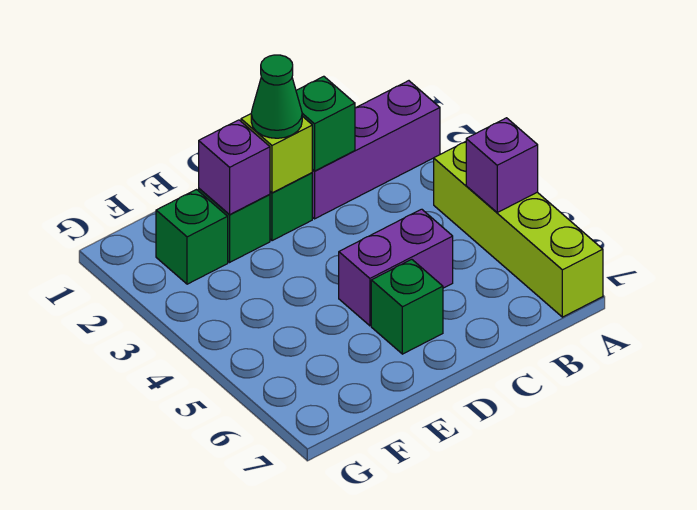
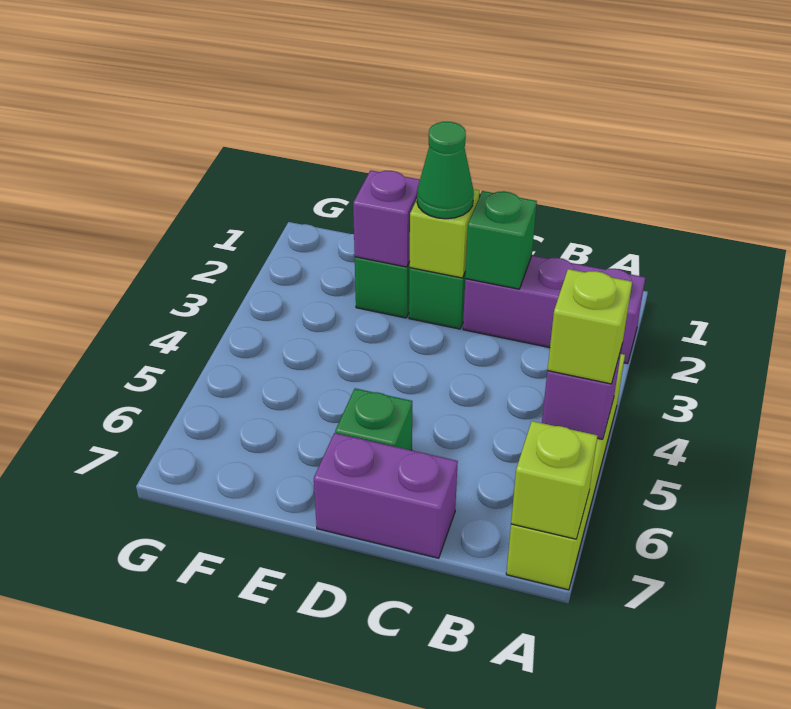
none -> lime brick A5 level 3
none -> lime brick A7 level 2
purple brick C5:D5 level 1 -> purple brick C7:D7 level 1
green brick F2 level 1 -> none

